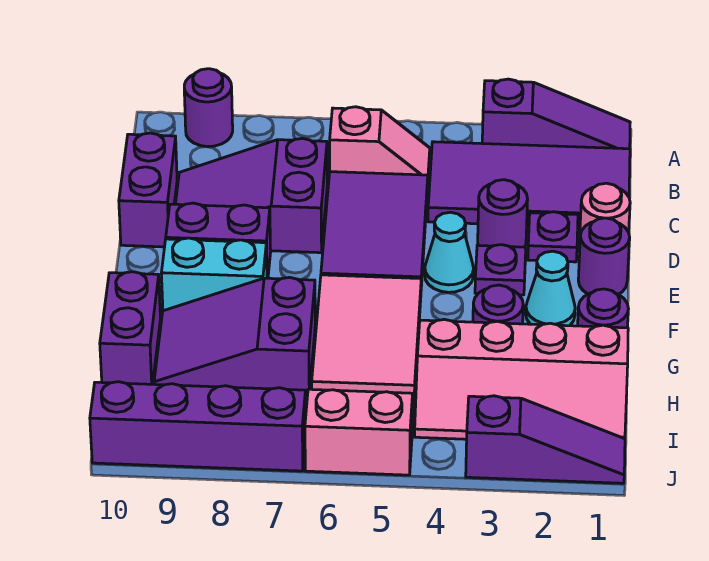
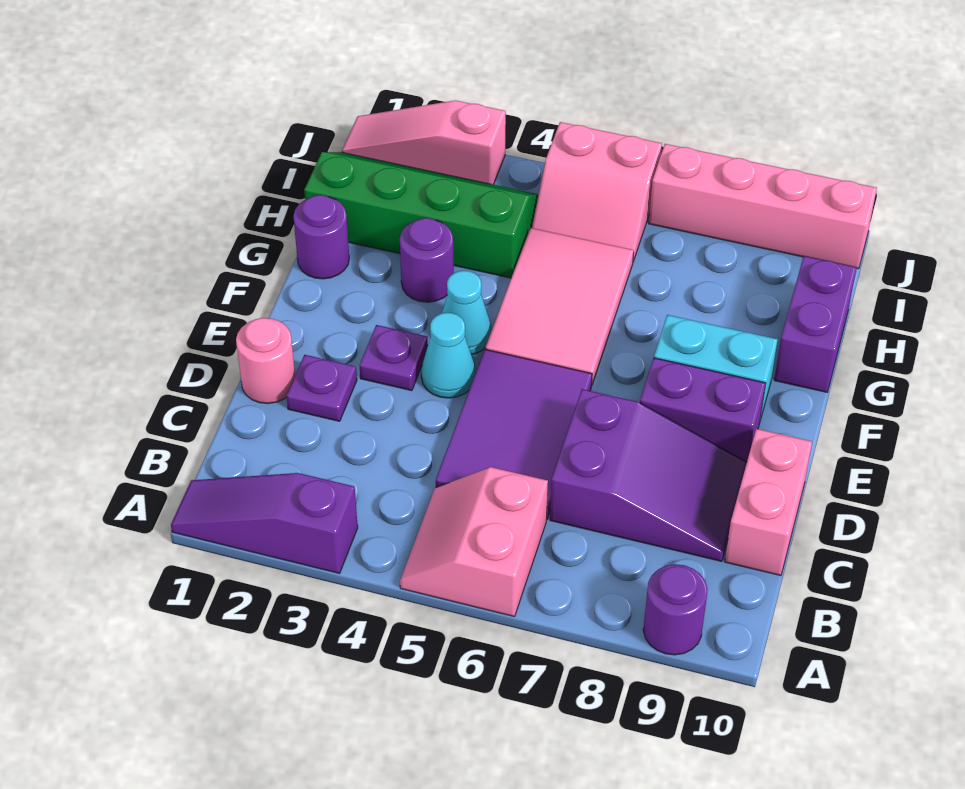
purple tile B1:C4 level 1 -> none
pink slope B5:B6 level 1 top 6 -> pink slope A5:B6 level 1 top 6
purple brick C10:D10 level 1 -> pink brick C10:D10 level 1
purple round brick D3 level 1 -> none
purple round brick E1 level 1 -> none
cyan cone F2 level 1 -> cyan cone F4 level 1
purple slope G7:H9 level 1 top 7 -> none
pink slope H1:I4 level 1 top H -> green slope H1:I4 level 1 top H
purple slope J1:J3 level 1 top 3 -> pink slope J1:J3 level 1 top 3
purple brick J7:J10 level 1 -> pink brick J7:J10 level 1

